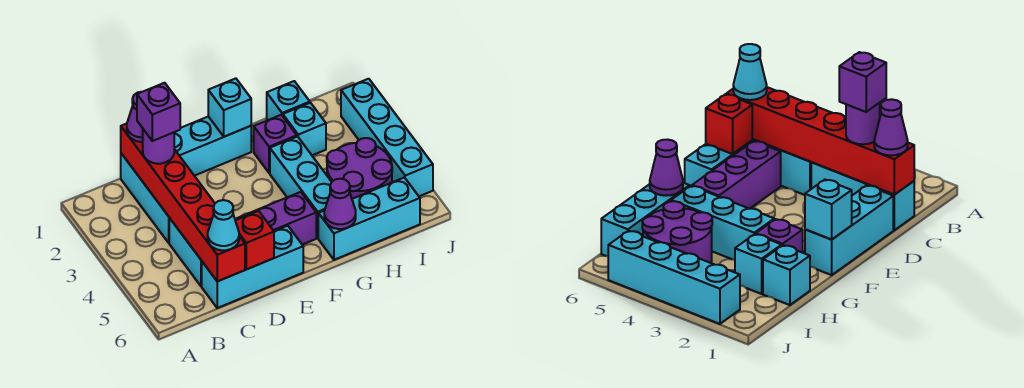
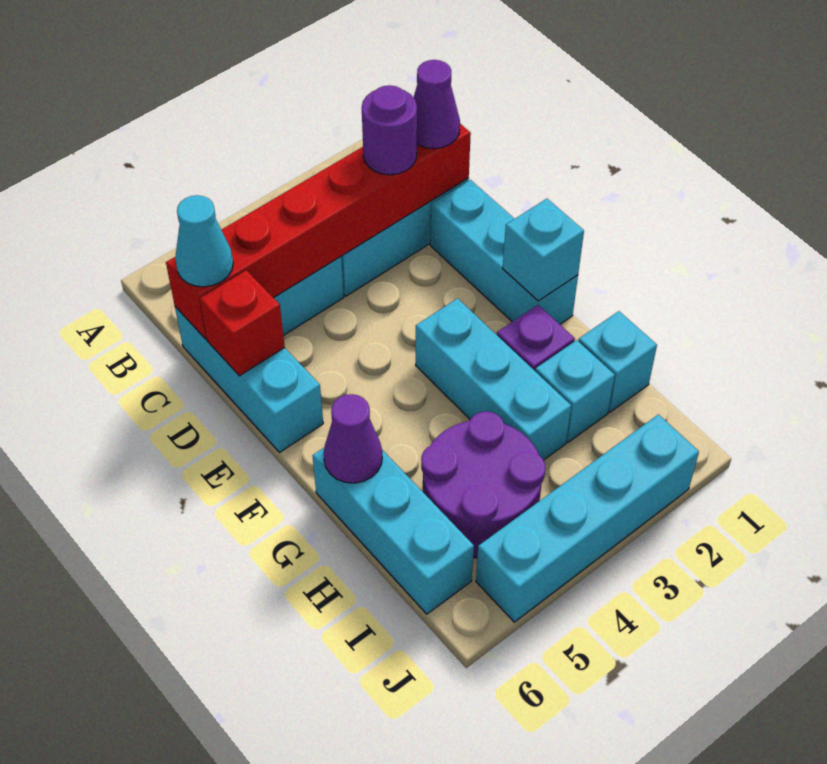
purple brick C2 level 4 -> none
purple brick D5:F5 level 1 -> none
cyan brick G3:G5 level 1 -> cyan brick F3:H3 level 1

